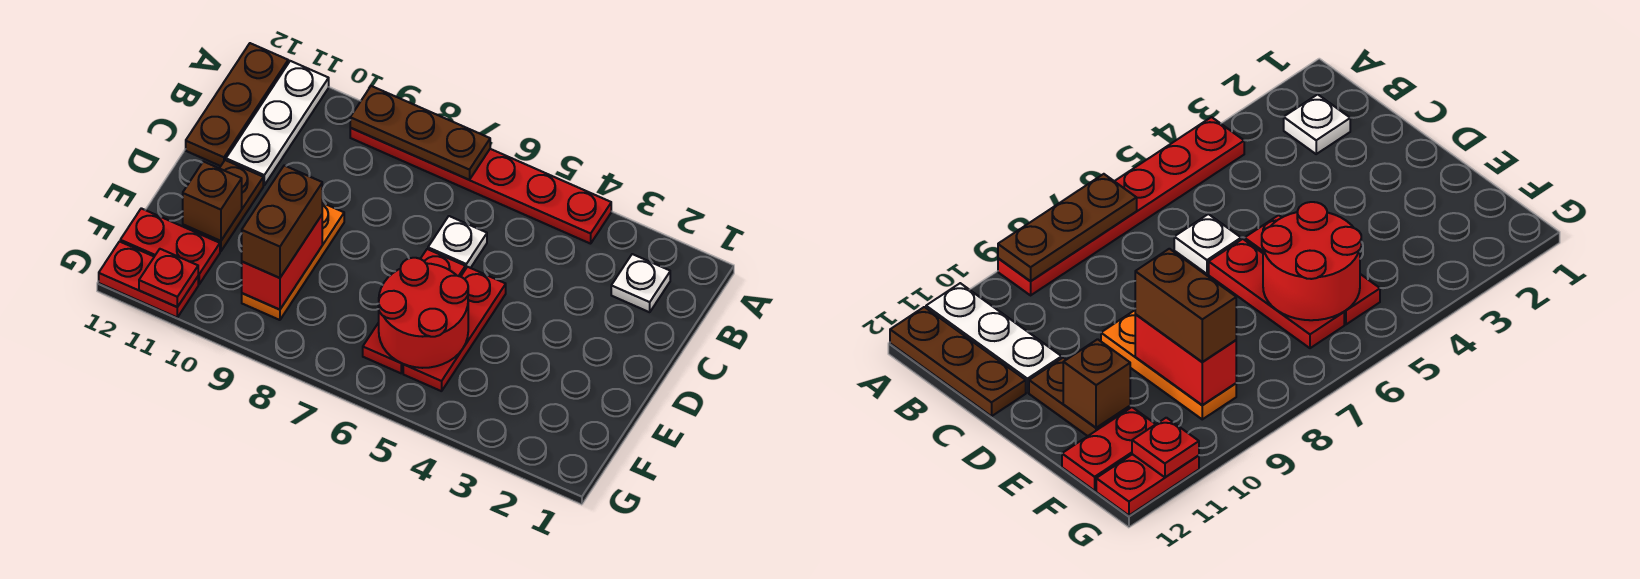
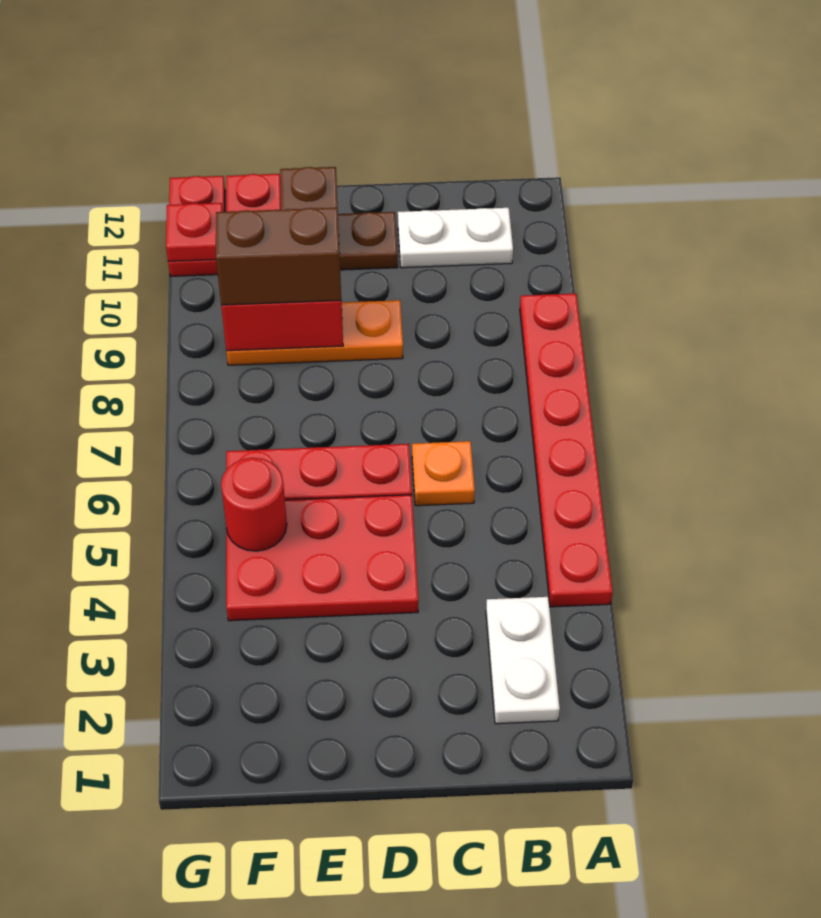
brown plate A7:A9 level 2 -> none
white plate A11:C11 level 1 -> white plate B11:C11 level 1
brown plate A12:C12 level 1 -> none
white plate B2 level 1 -> white plate B2:B3 level 1
white plate C6 level 1 -> orange plate C6 level 1
red plate D5:F5 level 1 -> red plate D4:F5 level 1
red round brick E5:F6 level 2 -> red round brick F5 level 2

